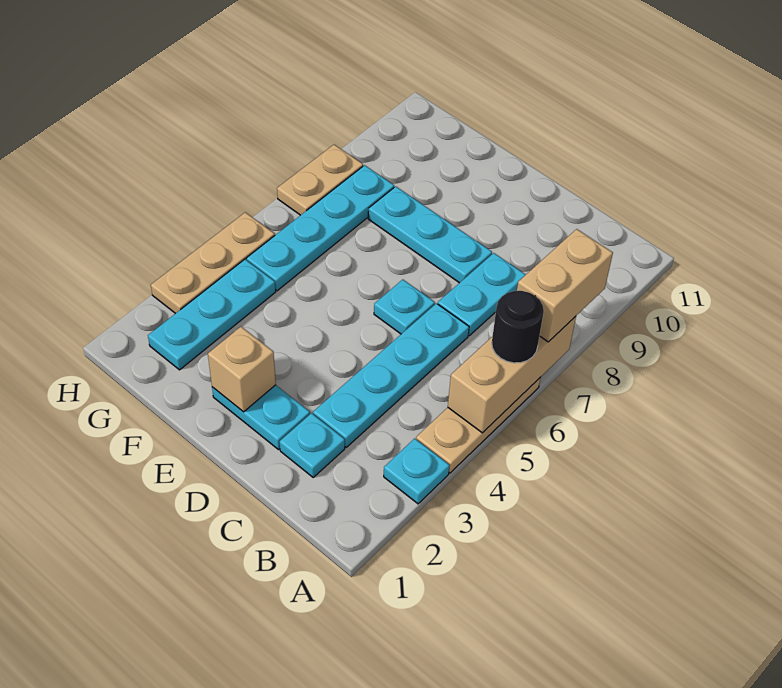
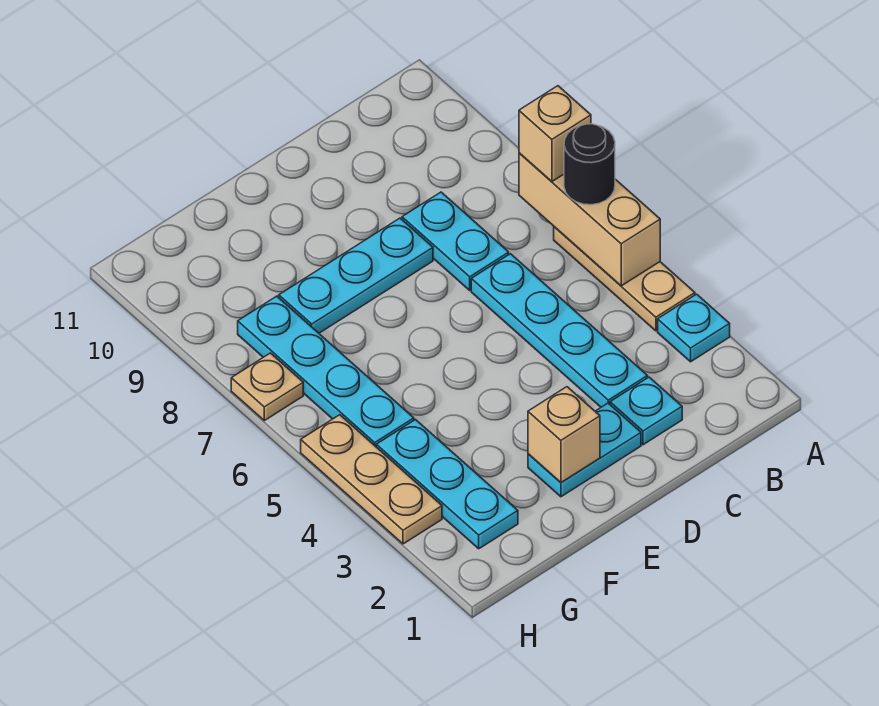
tan brick A7:A8 level 3 -> tan brick A7 level 3
cyan plate D6 level 1 -> none
tan plate H7:H8 level 1 -> tan plate H7 level 1

